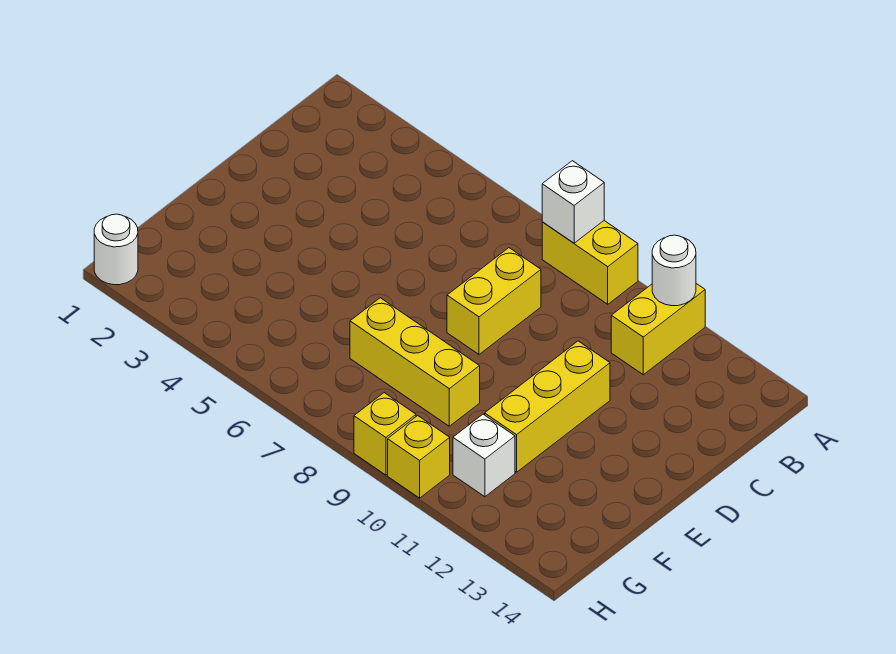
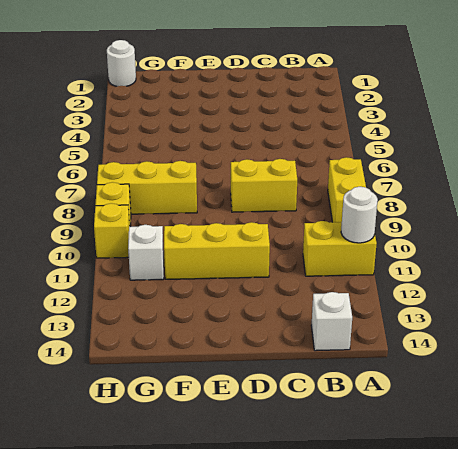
white brick A8 level 2 -> white brick B14 level 1
yellow brick F7:F9 level 1 -> yellow brick F8:H8 level 1

